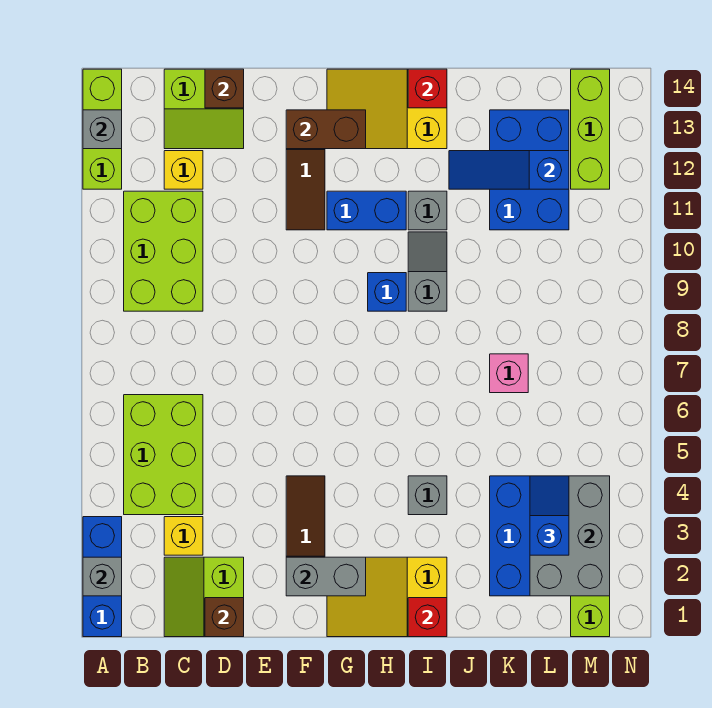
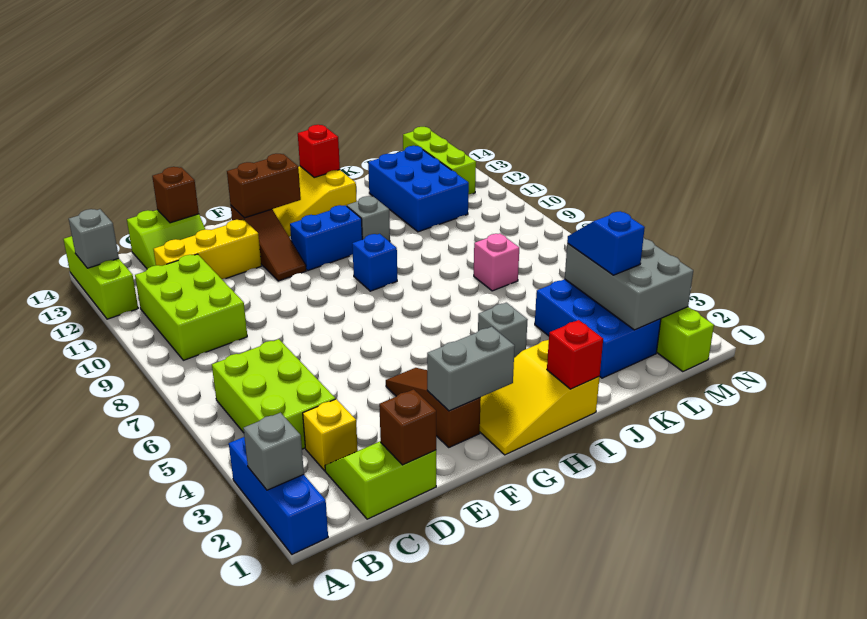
lime slope C1:D2 level 1 top D -> lime slope C1:D2 level 1 top 1
yellow brick C12 level 1 -> yellow brick C12:E12 level 1
grey slope I9:I10 level 1 top 9 -> none
blue slope J12:L12 level 2 top L -> none

